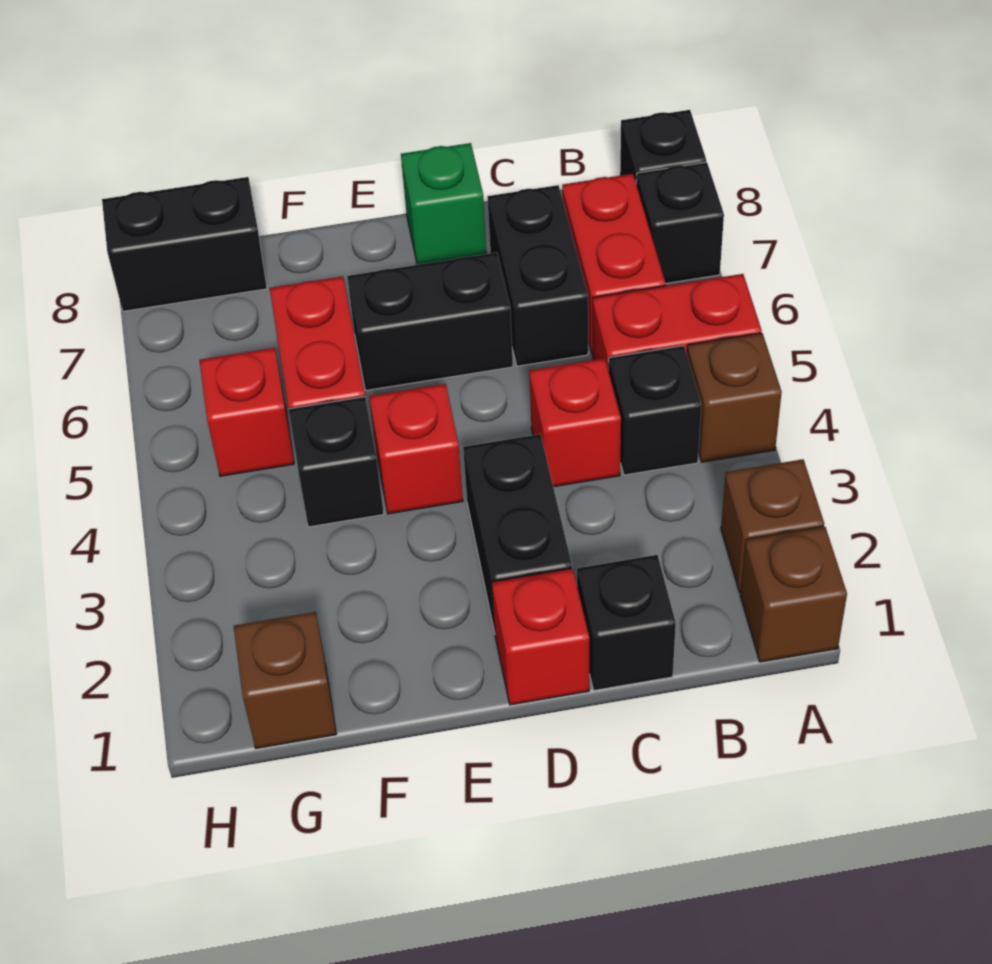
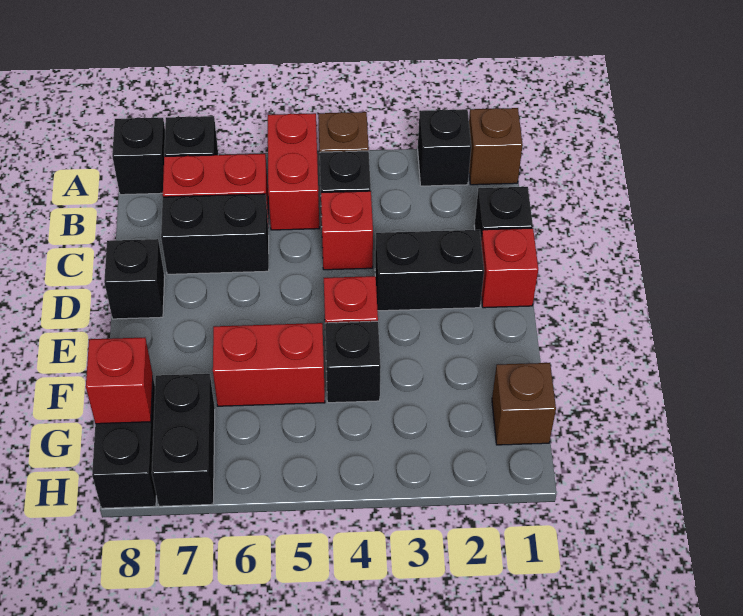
brown brick A2 level 1 -> black brick A2 level 1
black brick D6:E6 level 1 -> black brick G7:H7 level 1
green brick D8 level 1 -> black brick D8 level 1
red brick G5 level 1 -> red brick G8 level 2

